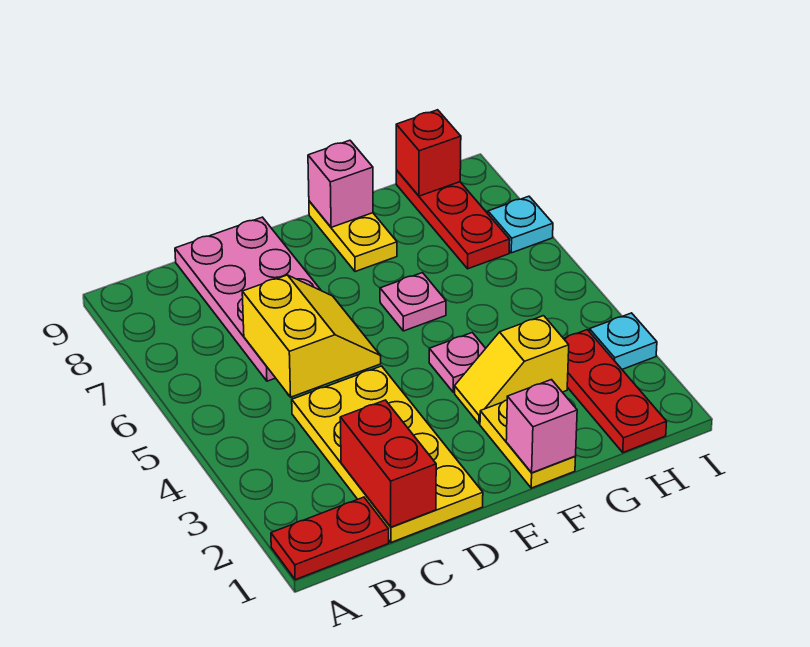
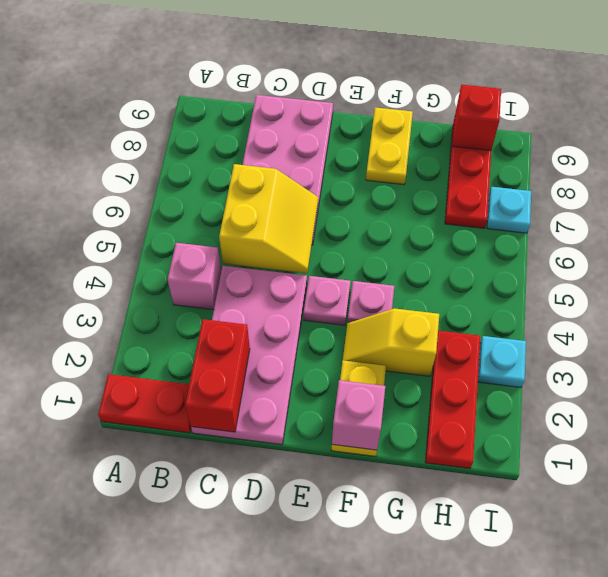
yellow plate C1:D4 level 1 -> pink plate C1:D4 level 1
pink plate F6 level 1 -> pink plate E4 level 1
pink brick F9 level 2 -> pink brick B4 level 1

